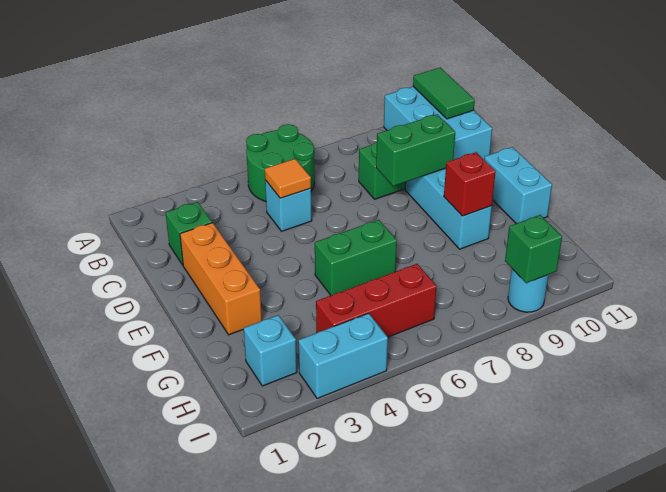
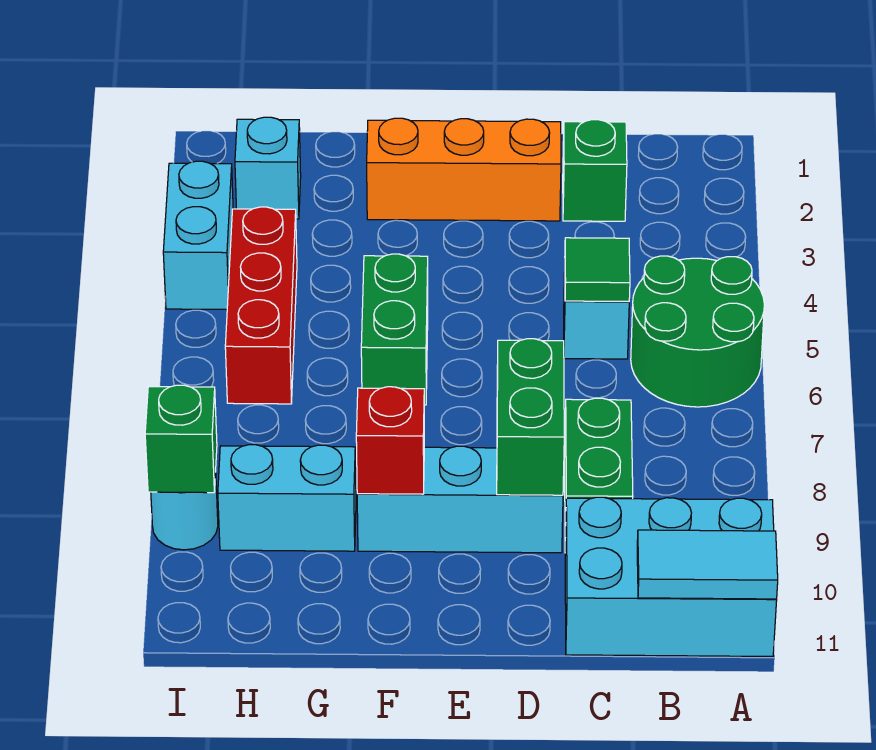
green tile A11:B11 level 2 -> cyan tile A11:B11 level 2
orange tile C5 level 2 -> green tile C5 level 2
cyan brick E11:F11 level 1 -> cyan brick G9:H9 level 1

